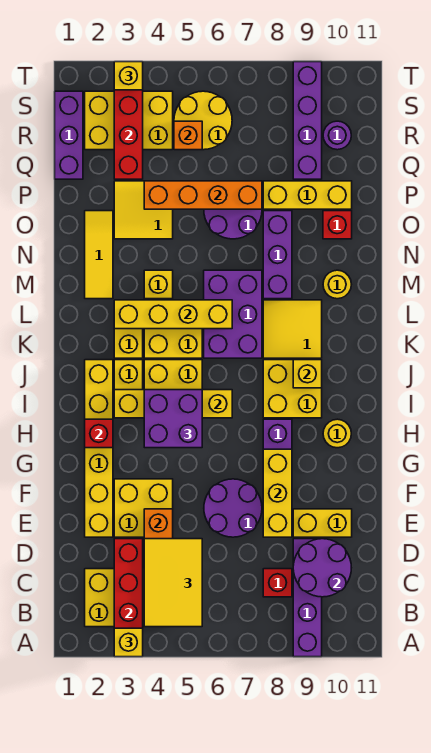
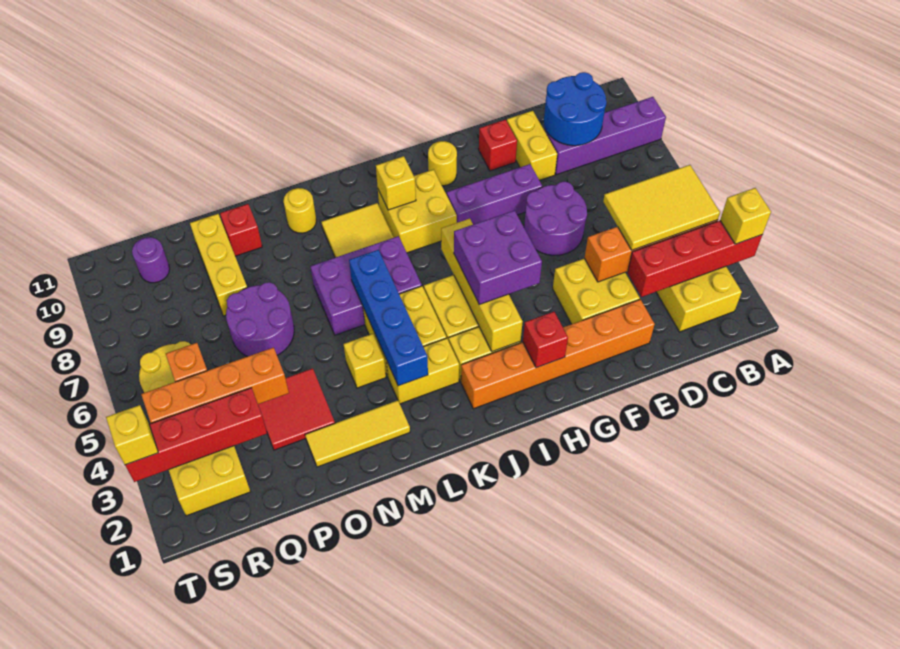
red brick C8 level 1 -> red brick F10 level 1
purple round brick C9:D10 level 2 -> blue round brick C9:D10 level 2
yellow brick E2:J2 level 1 -> orange brick E2:J2 level 1
yellow brick E8:G8 level 2 -> none
yellow brick L3:L6 level 2 -> blue brick L3:L6 level 2
purple brick M8:O8 level 1 -> none
yellow tile O3:P4 level 1 -> red tile O3:P4 level 1
orange brick P4:P7 level 2 -> orange brick P4:S4 level 2
purple brick Q1:S1 level 1 -> none
purple brick Q9:T9 level 1 -> none

